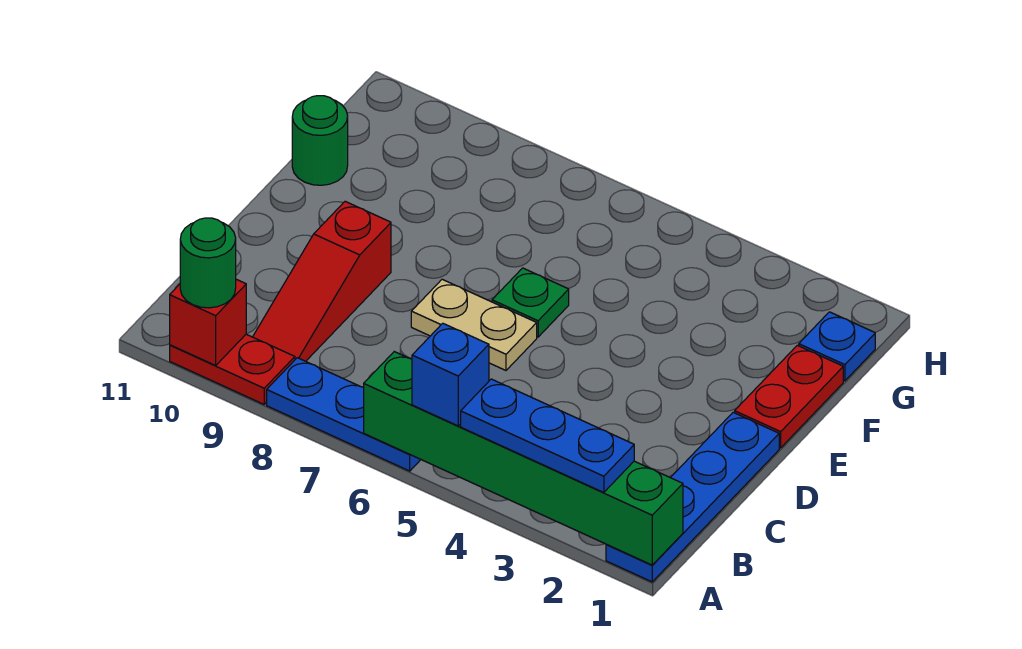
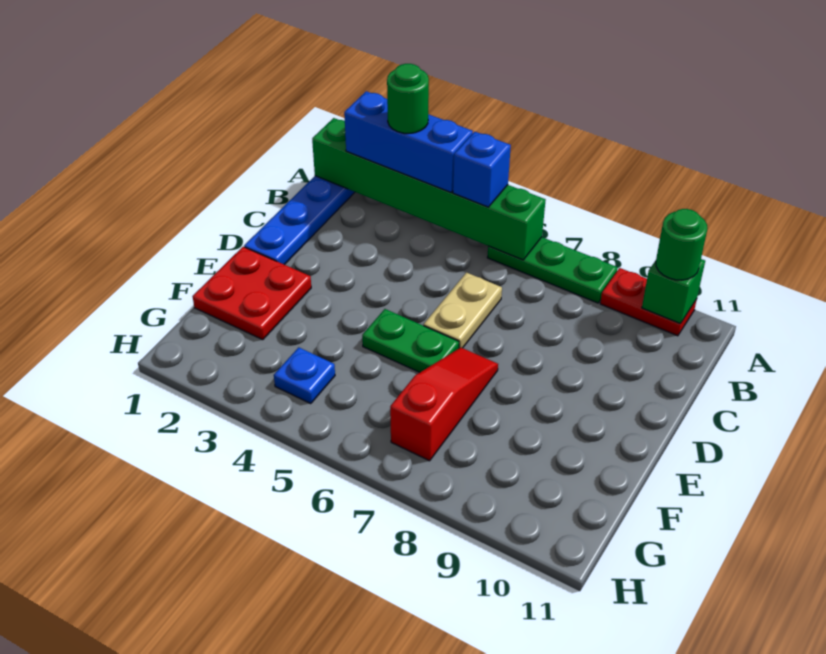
blue plate A2:A4 level 3 -> blue brick A2:A4 level 3
blue plate A6:A8 level 1 -> green plate A6:A8 level 1
red brick A10 level 2 -> green brick A10 level 2
red slope B9:D9 level 1 top D -> red slope E7:G7 level 1 top G
tan plate D6:D7 level 1 -> tan plate C6:D6 level 1
red plate E1:F1 level 1 -> red plate E1:F2 level 1
green plate E6 level 1 -> green plate E5:E6 level 1
green round brick F11 level 1 -> green round brick A3 level 4
blue plate G1 level 1 -> blue plate G4 level 1

